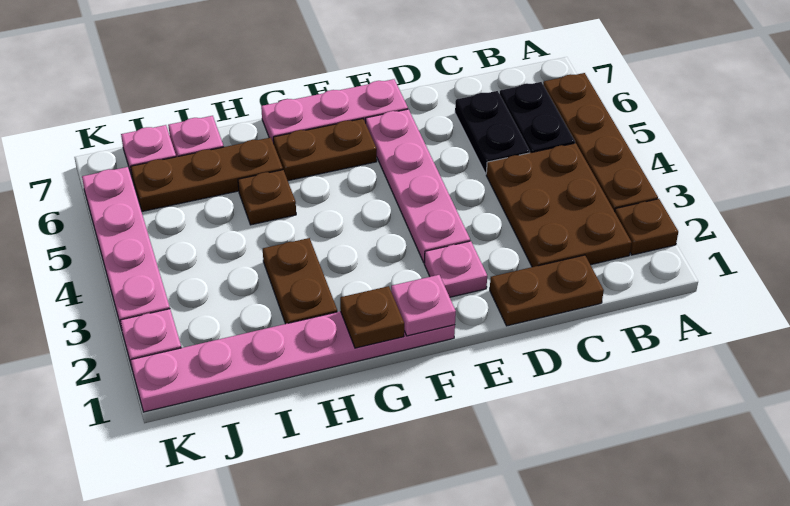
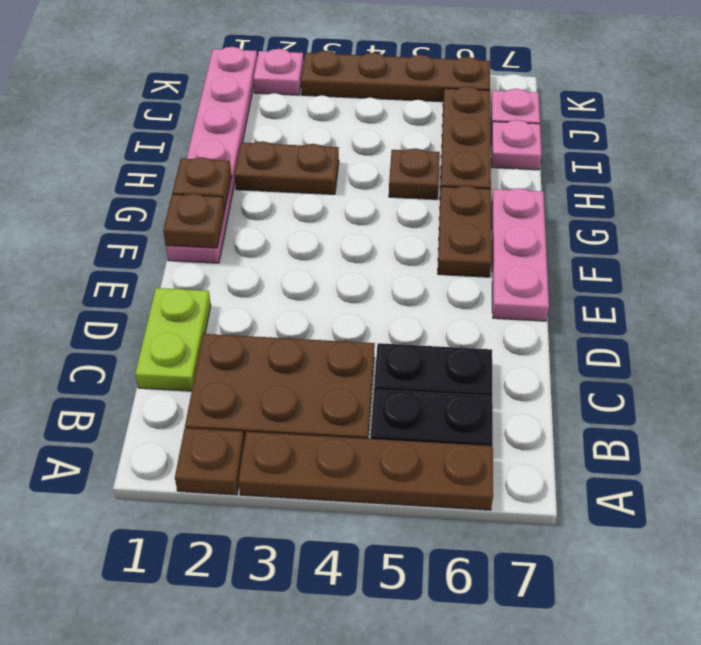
brown plate C1:D1 level 1 -> lime plate C1:D1 level 1
pink plate E2 level 1 -> none
pink plate E3:E6 level 1 -> none
pink plate F1 level 2 -> brown plate F1 level 2
pink plate K3:K6 level 1 -> brown plate K3:K6 level 1

